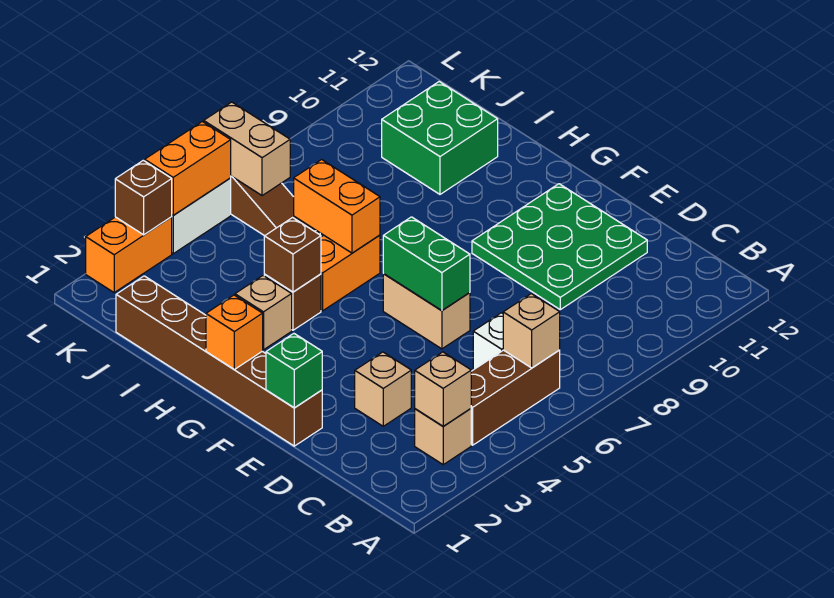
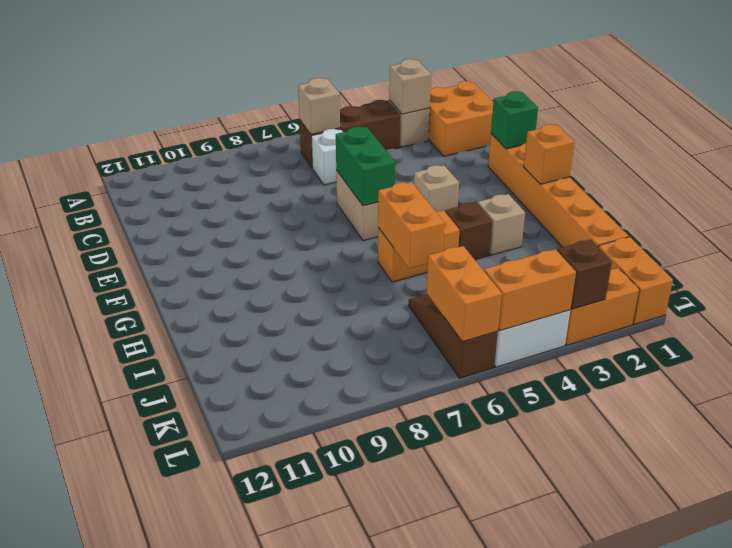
none -> orange brick B1:C2 level 1
tan brick D3 level 1 -> tan brick F4 level 1
green plate D9:F11 level 1 -> none
brown brick E1:J1 level 1 -> orange brick E1:J1 level 1
brown brick H4 level 2 -> none
green brick I10:J11 level 1 -> none
none -> orange brick K1:L1 level 1
tan brick K6:L6 level 2 -> orange brick K6:L6 level 2

